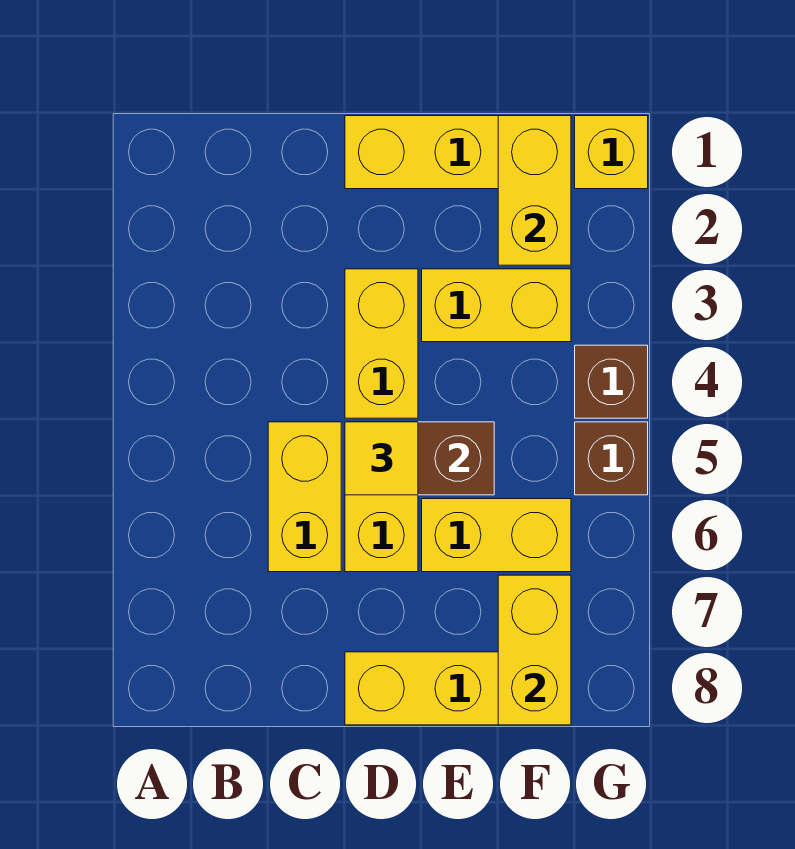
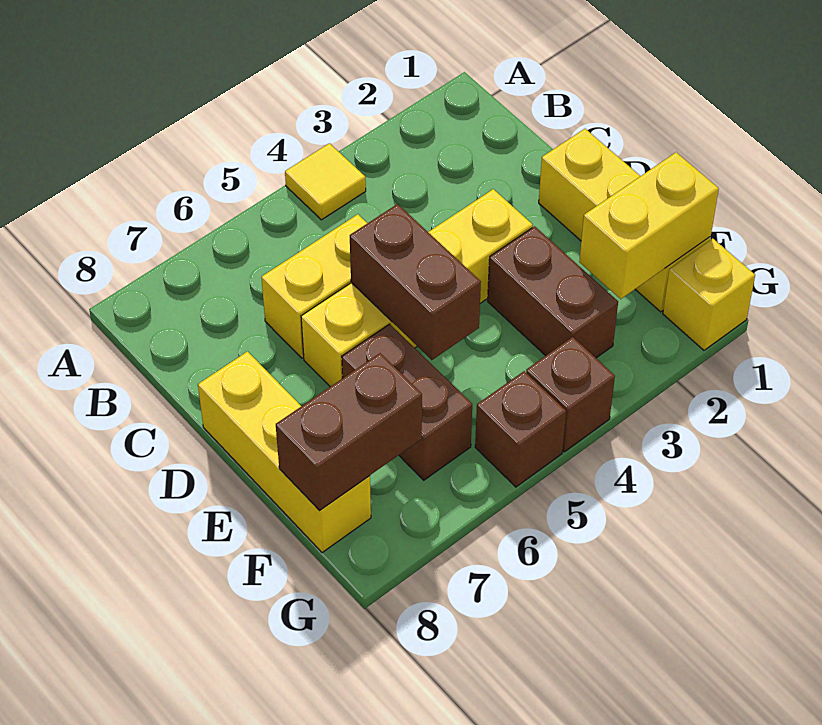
yellow tile D5 level 3 -> yellow tile A4 level 1
yellow brick E3:F3 level 1 -> brown brick E3:F3 level 1
yellow brick E6:F6 level 1 -> brown brick E6:F6 level 1
yellow brick F7:F8 level 2 -> brown brick F7:F8 level 2

